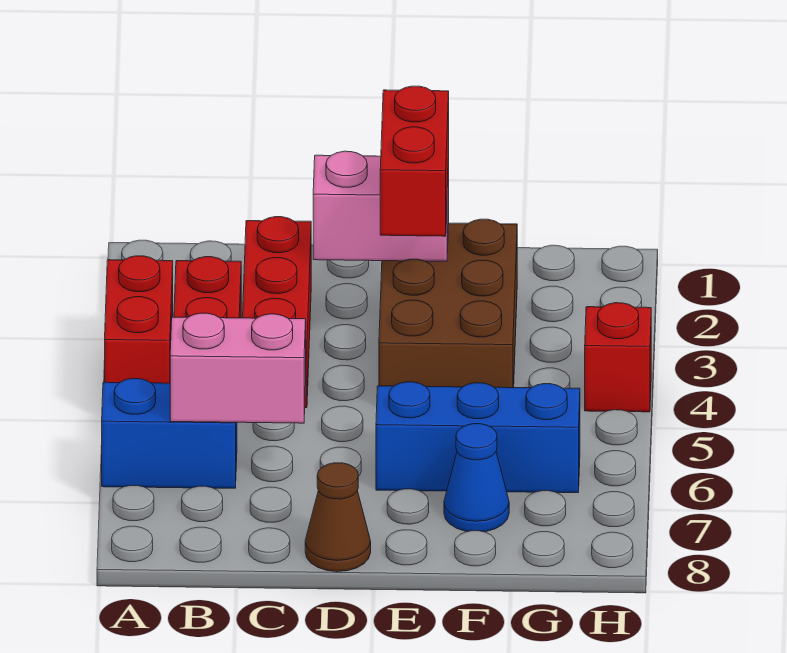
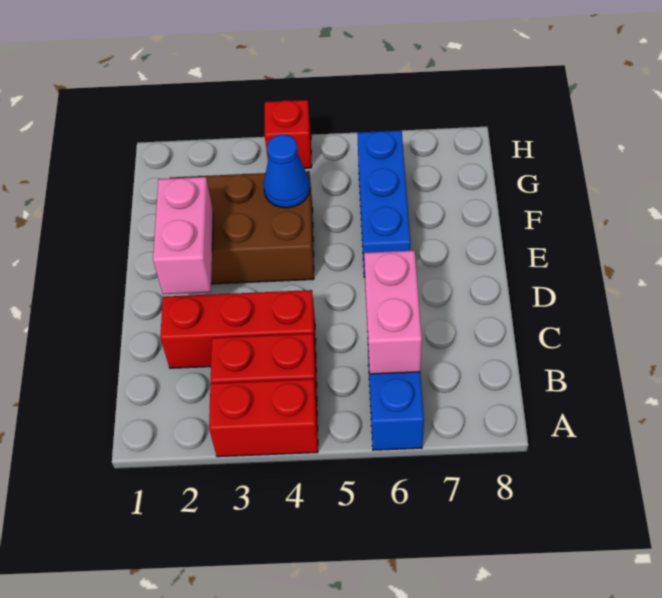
brown cone D8 level 1 -> none
red brick E2:E3 level 3 -> none
blue cone F7 level 1 -> blue cone F4 level 2

